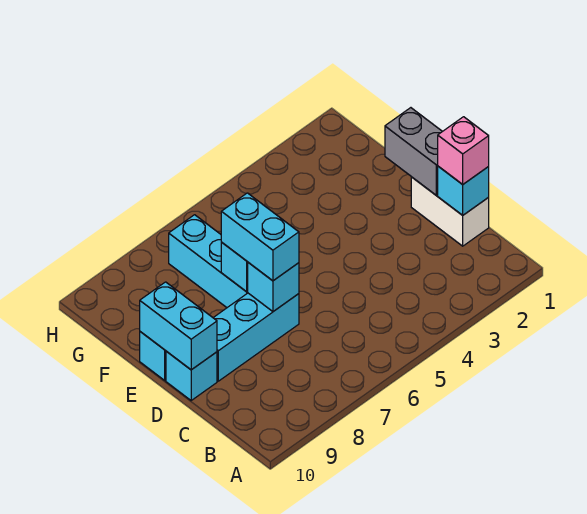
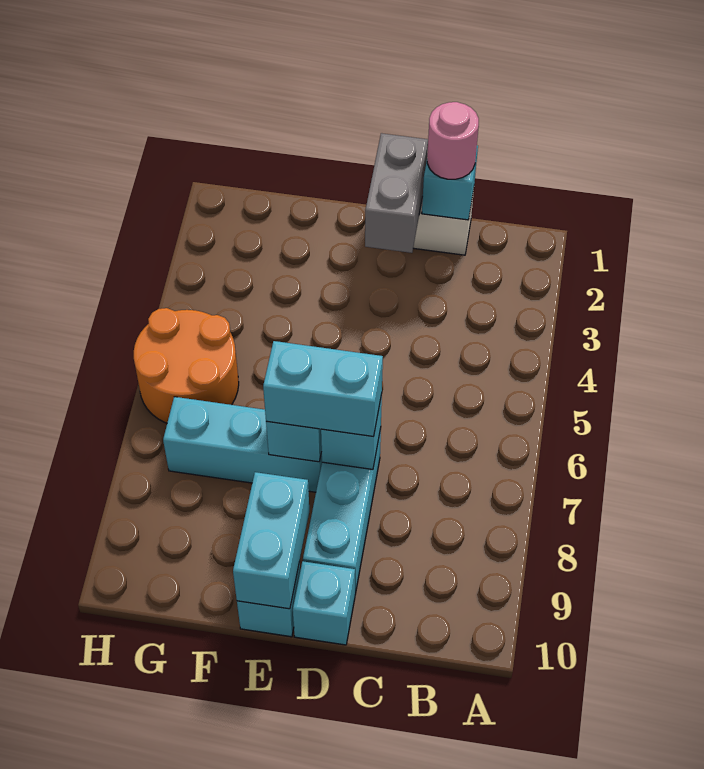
pink brick C1 level 3 -> pink round brick C1 level 3
grey brick D1:E1 level 2 -> grey brick D1:D2 level 2
cyan brick D10:E10 level 2 -> cyan brick E9:E10 level 2
none -> orange round brick G5:H6 level 1

